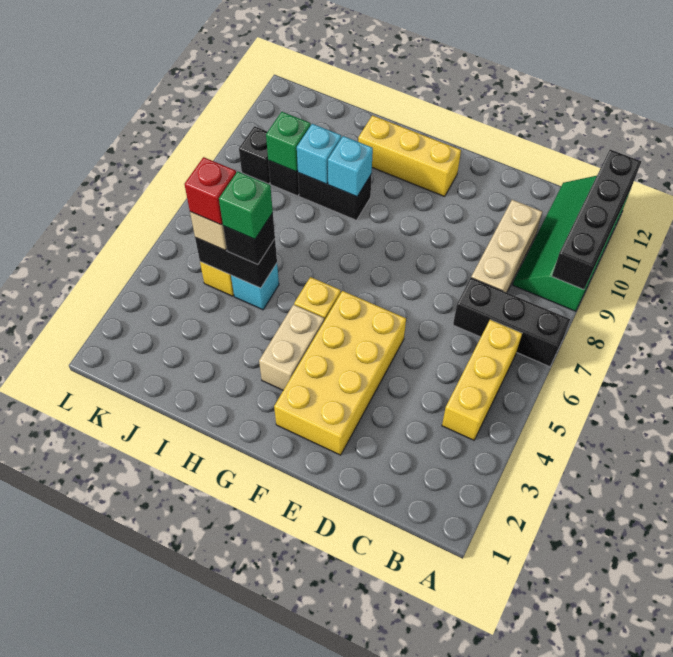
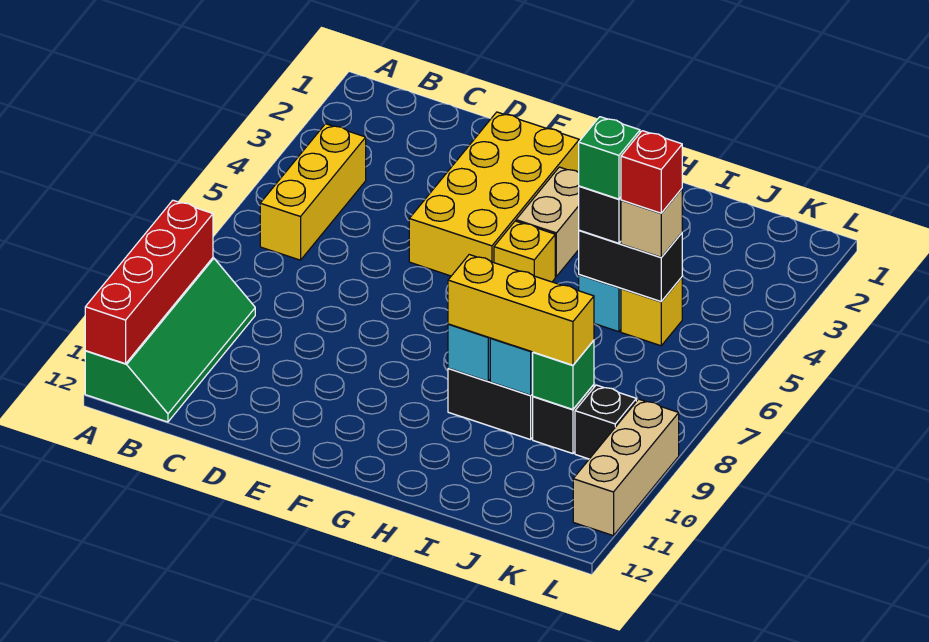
black brick A7:C7 level 1 -> none
black brick A9:A12 level 2 -> red brick A9:A12 level 2
tan brick C8:C10 level 1 -> tan brick L9:L11 level 1
yellow brick F11:H11 level 1 -> yellow brick H9:J9 level 3

